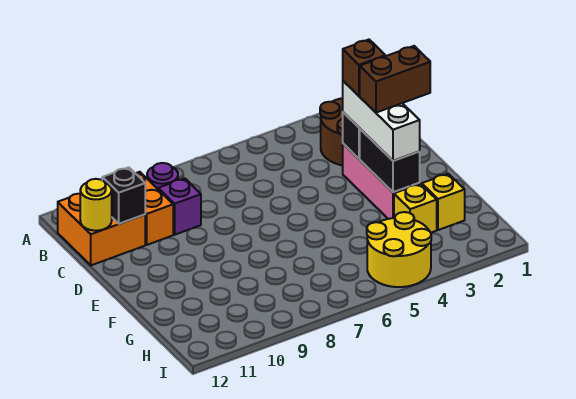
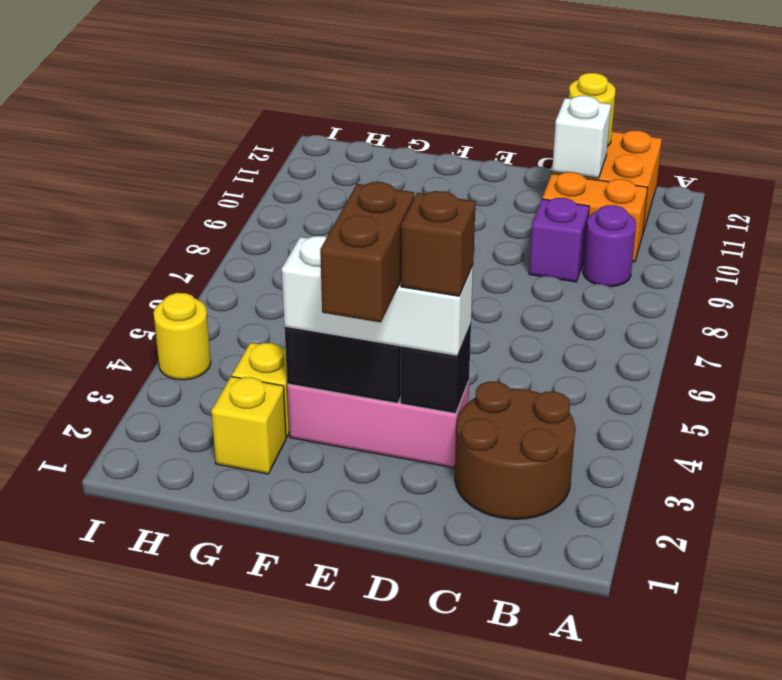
black brick C11 level 2 -> white brick C11 level 2
yellow round brick H4:I5 level 1 -> yellow round brick I4 level 1

